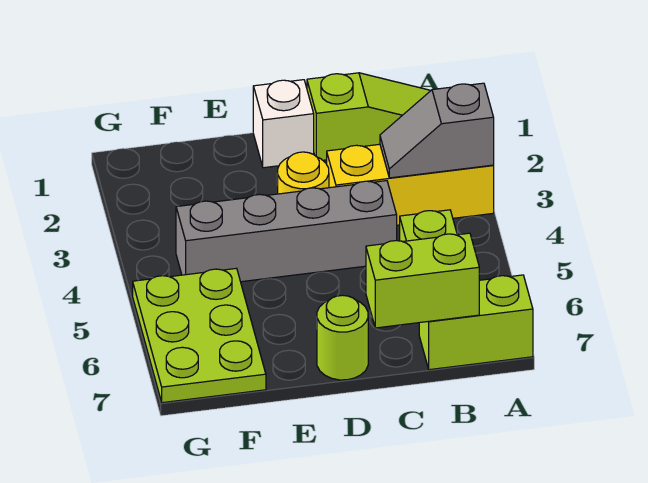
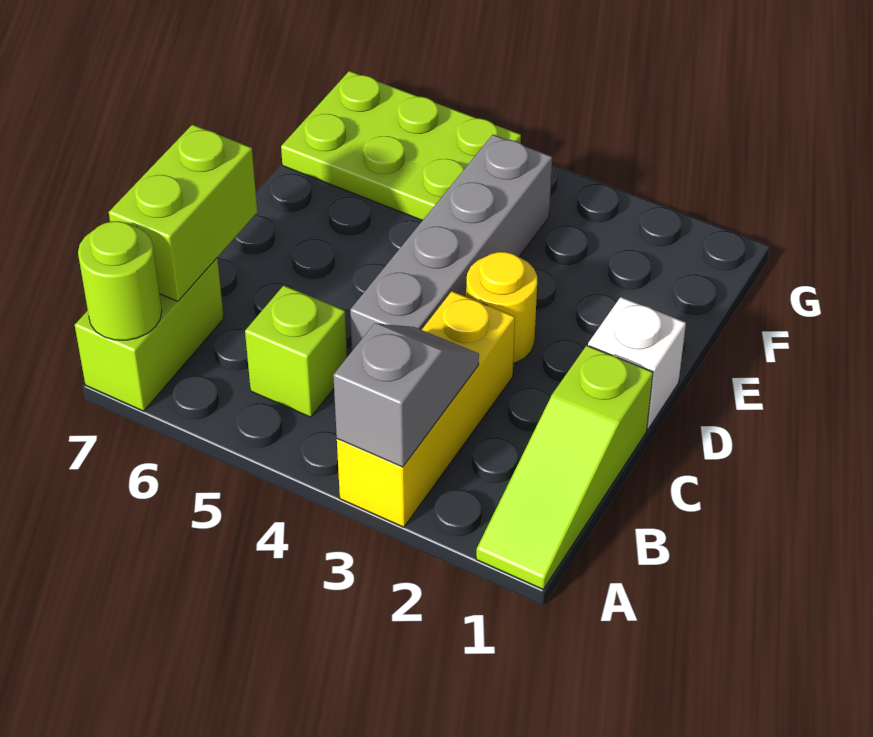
lime round brick D7 level 1 -> lime round brick A7 level 2

